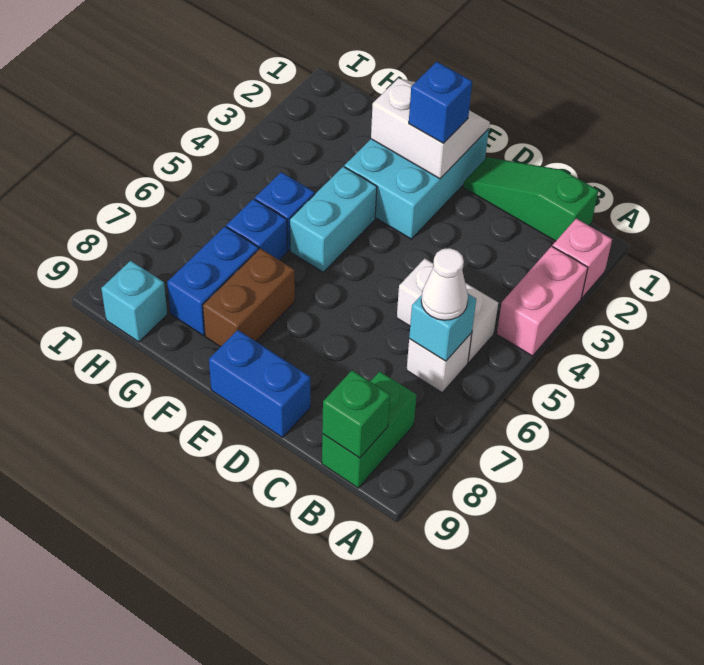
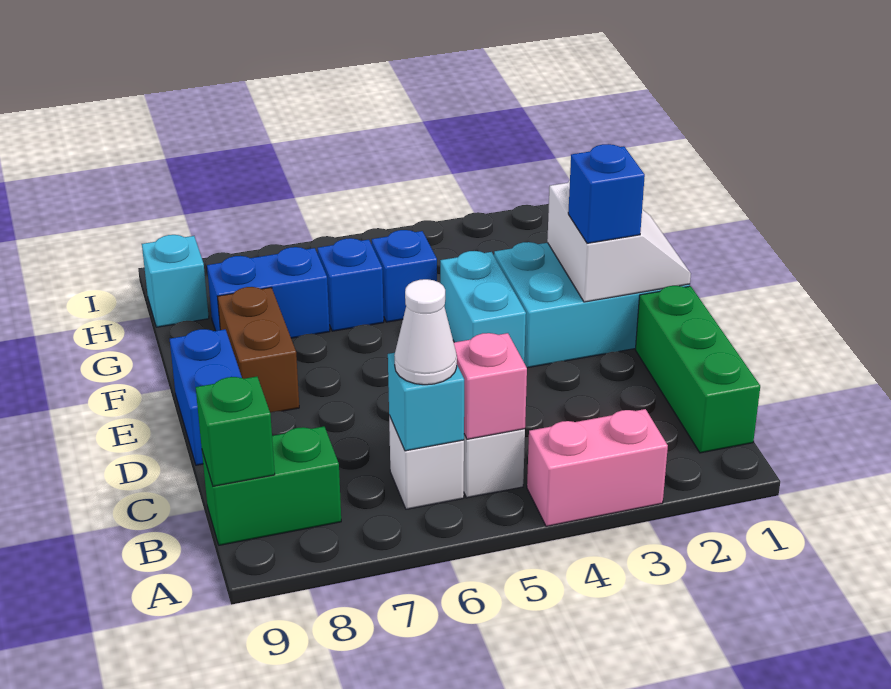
pink brick A2 level 1 -> pink brick B5 level 2
green slope B1:D1 level 1 top B -> green brick B1:D1 level 1
cyan brick F4:F5 level 1 -> cyan brick E4:F4 level 1
brown brick F7:F8 level 1 -> brown brick E8:F8 level 1

